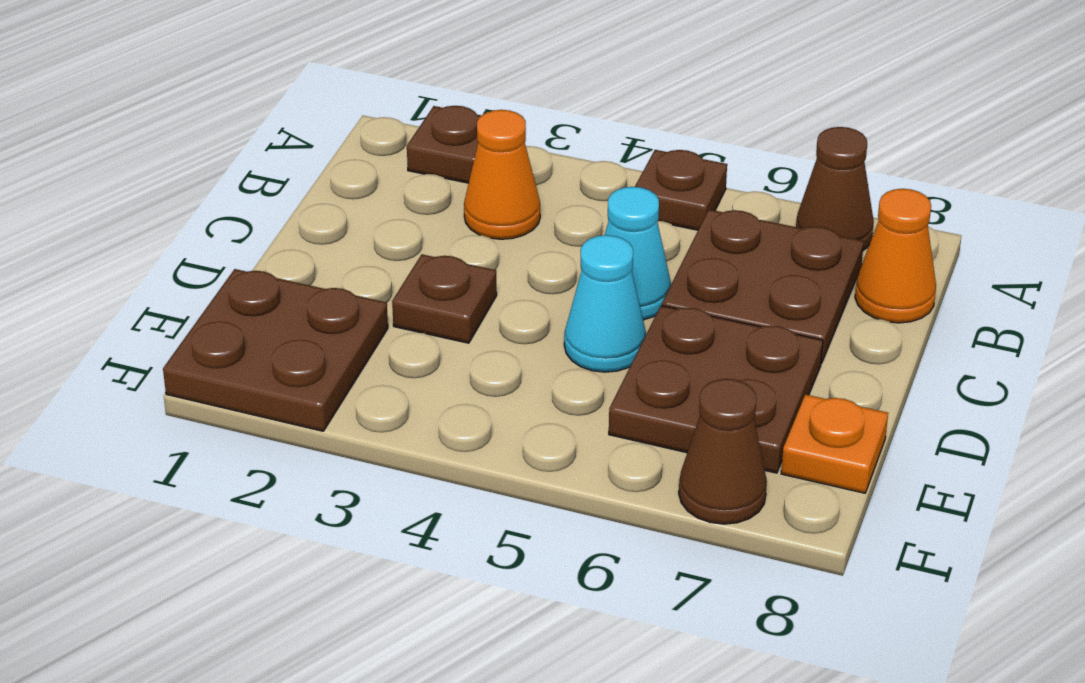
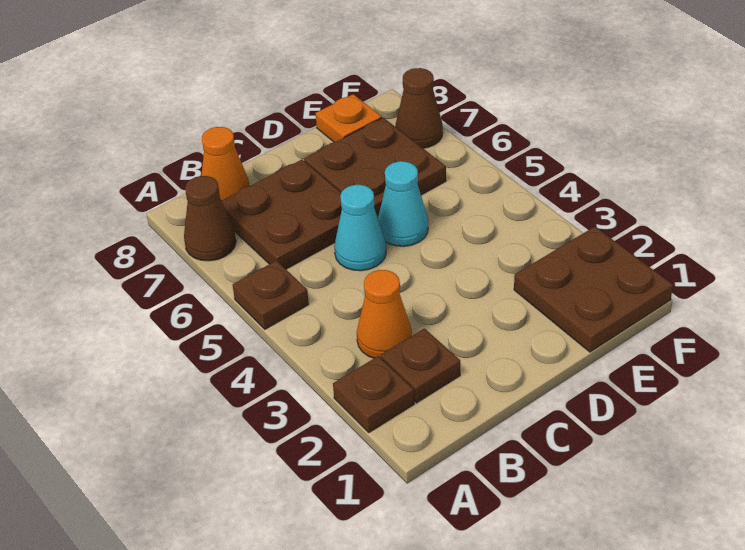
brown plate D3 level 1 -> brown plate B2 level 1

